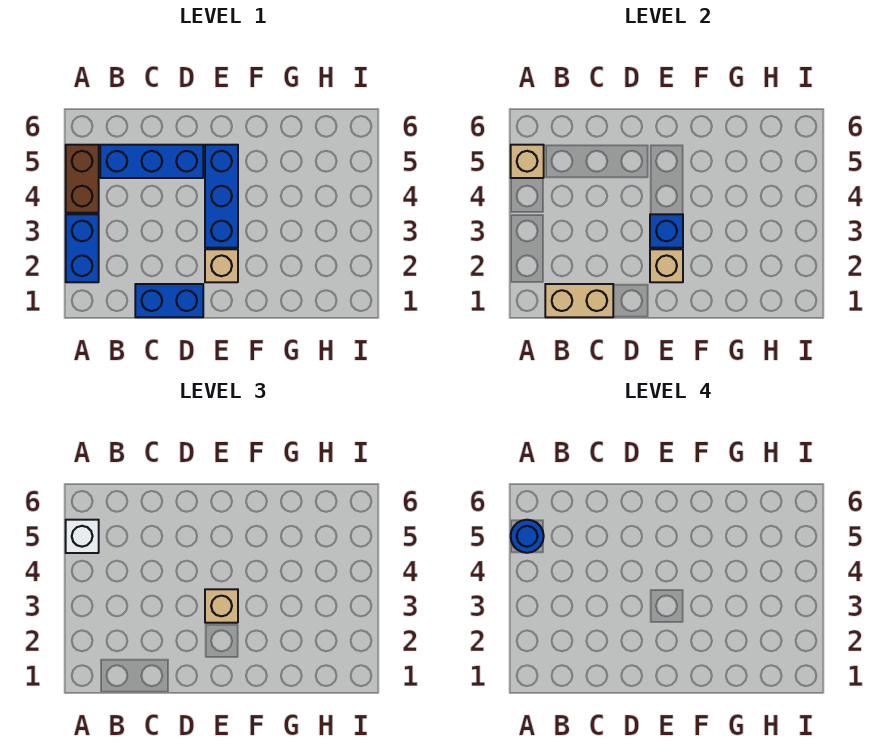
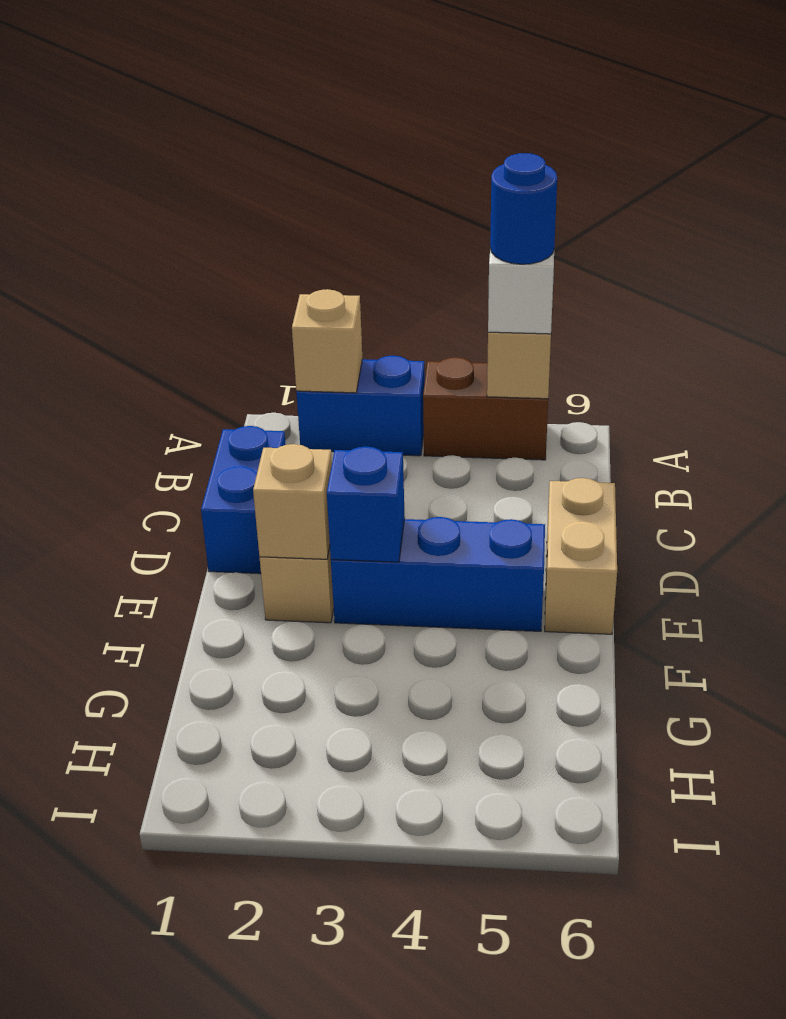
tan brick B1:C1 level 2 -> tan brick D6:E6 level 1
blue brick B5:D5 level 1 -> none
tan brick E3 level 3 -> tan brick A2 level 2

